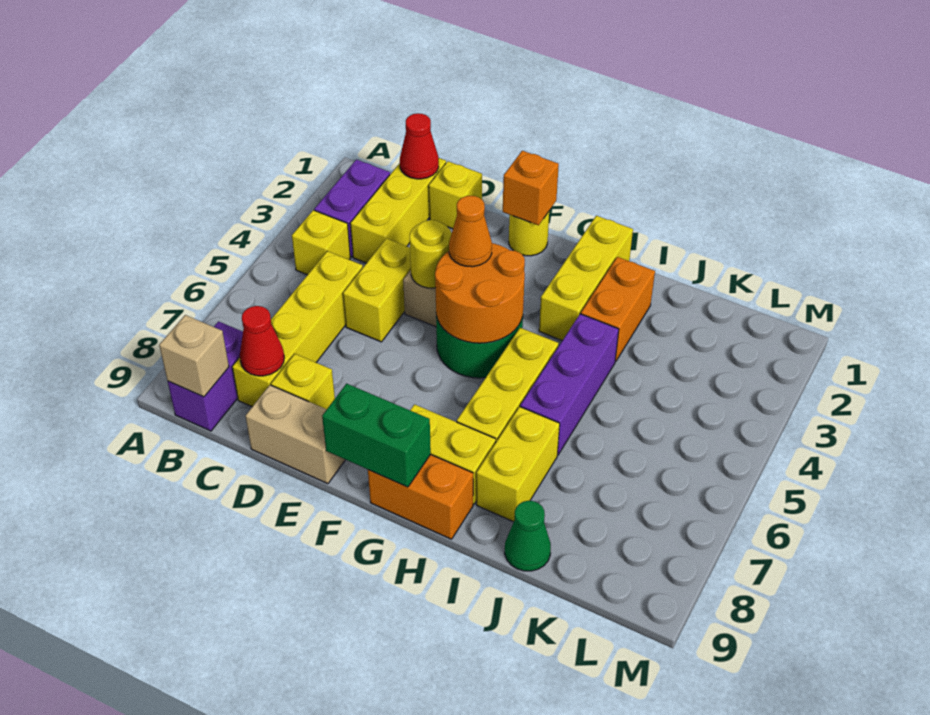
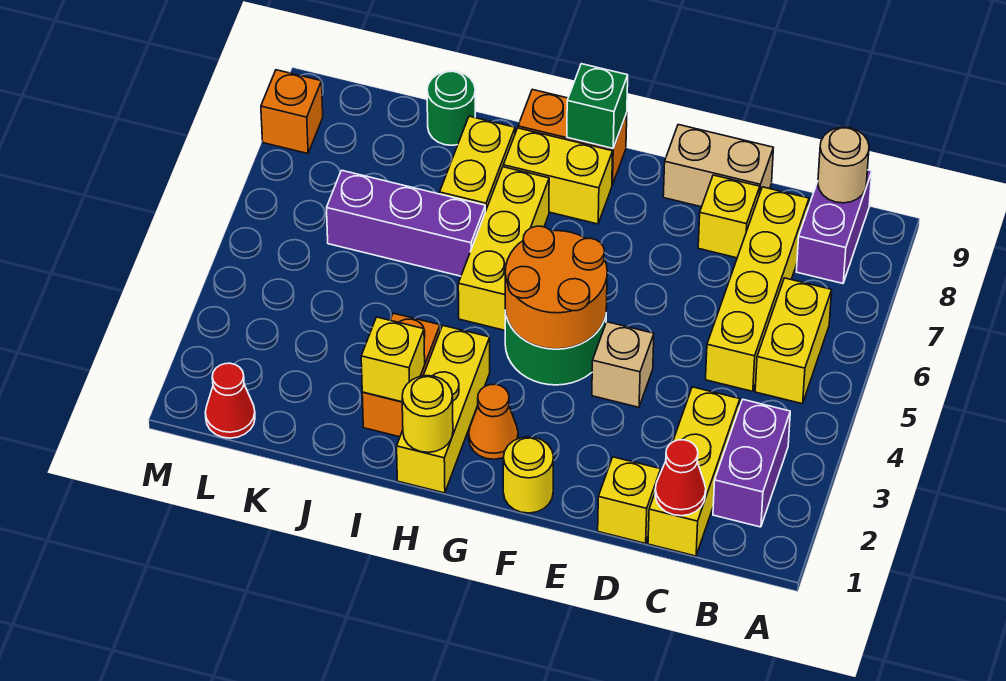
yellow brick B4 level 1 -> yellow brick I2 level 2
tan brick B9 level 2 -> tan round brick B9 level 2
red cone C8 level 2 -> red cone L1 level 1
yellow brick D4:D5 level 1 -> yellow brick B5:B6 level 1
yellow round brick E4 level 2 -> yellow round brick H1 level 2
orange brick F1 level 2 -> orange brick M8 level 1
orange cone F4 level 3 -> orange cone G2 level 1
green brick F9:G9 level 2 -> green brick G9 level 2
purple brick I4:I6 level 1 -> purple brick I6:K6 level 1
green cone J9 level 1 -> green round brick J9 level 1

